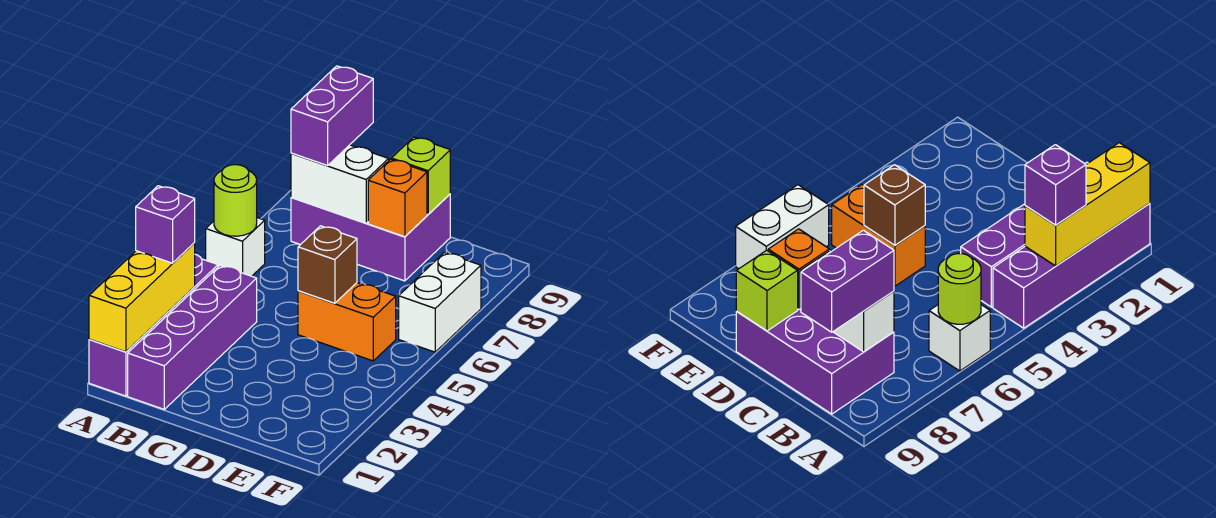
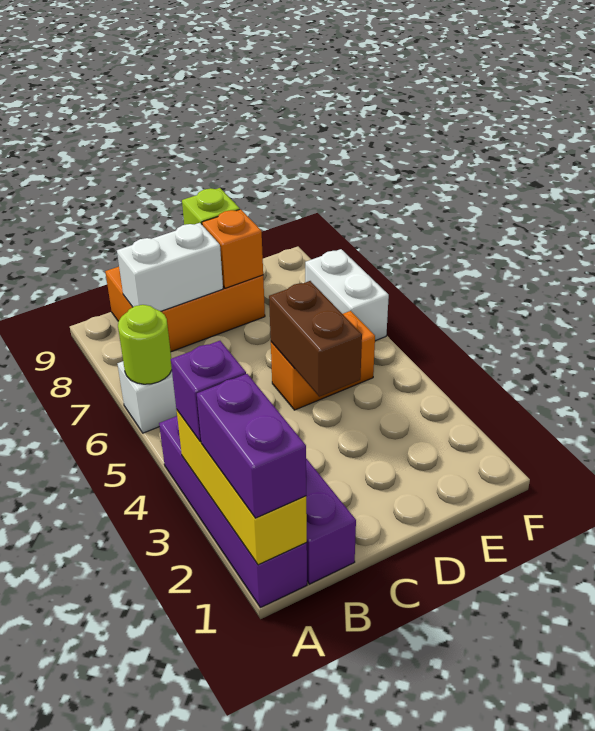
purple brick B8:D9 level 1 -> orange brick B8:D9 level 1
purple brick B8:B9 level 3 -> purple brick A1:A2 level 3
brown brick D5 level 2 -> brown brick D4:D5 level 2

